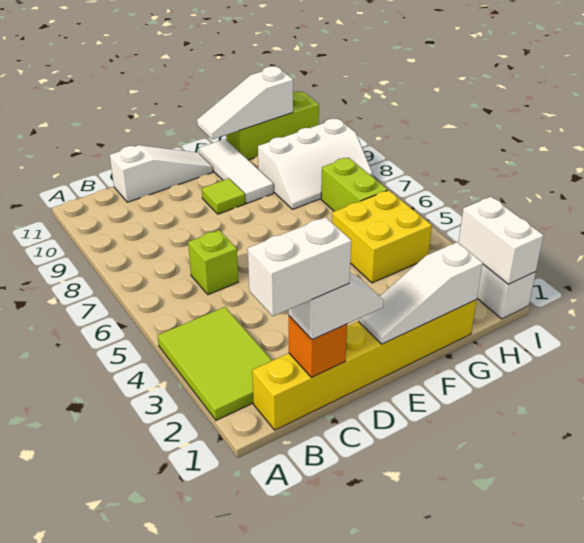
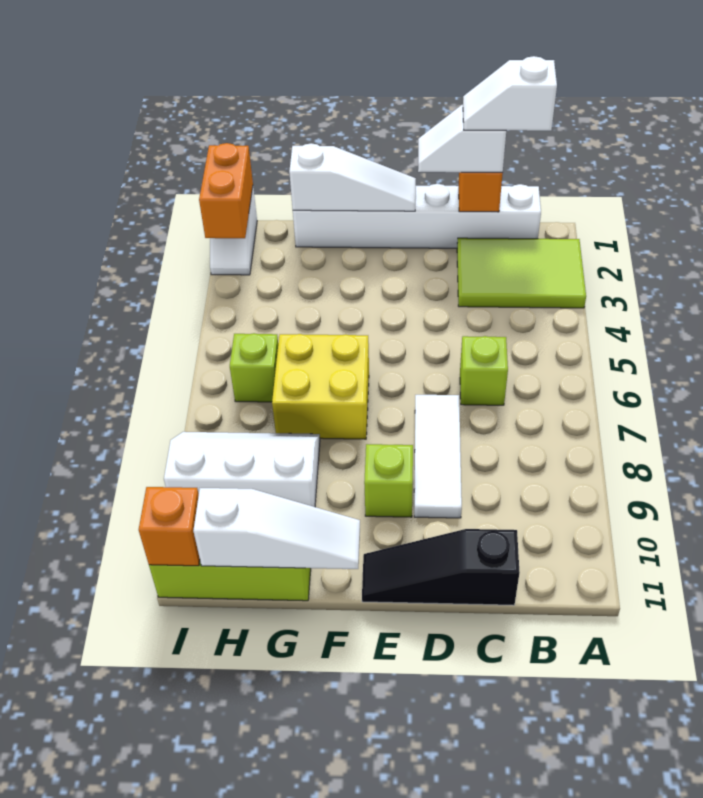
lime tile A2:B4 level 1 -> lime tile A2:C3 level 1
yellow brick B1:G1 level 1 -> white brick B1:G1 level 1
white brick B1:C1 level 4 -> white slope B1:C1 level 4 top B
white slope C11:E11 level 1 top C -> black slope C11:E11 level 1 top C
lime tile E9 level 1 -> lime brick E9 level 1
white tile F9:F11 level 1 -> white tile D7:D9 level 1
yellow brick G4:H5 level 1 -> yellow brick F6:G7 level 1
lime brick H6:H7 level 1 -> lime brick H6 level 1
white brick I1:I2 level 2 -> orange brick I1:I2 level 2
none -> orange brick I11 level 2

